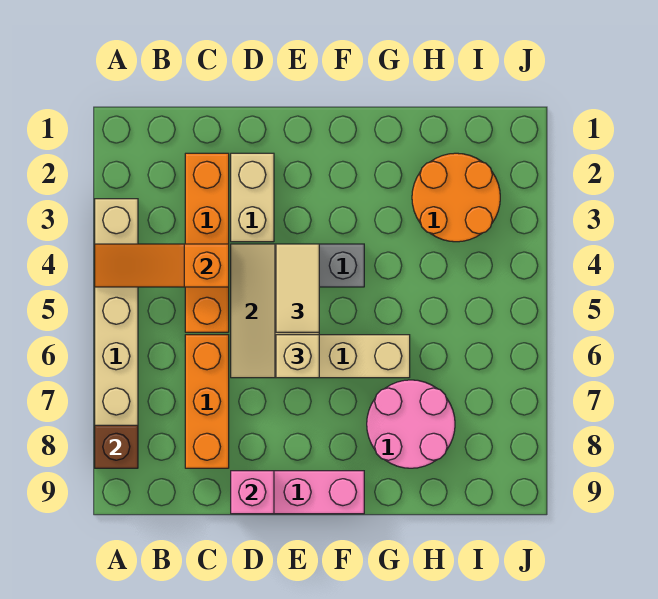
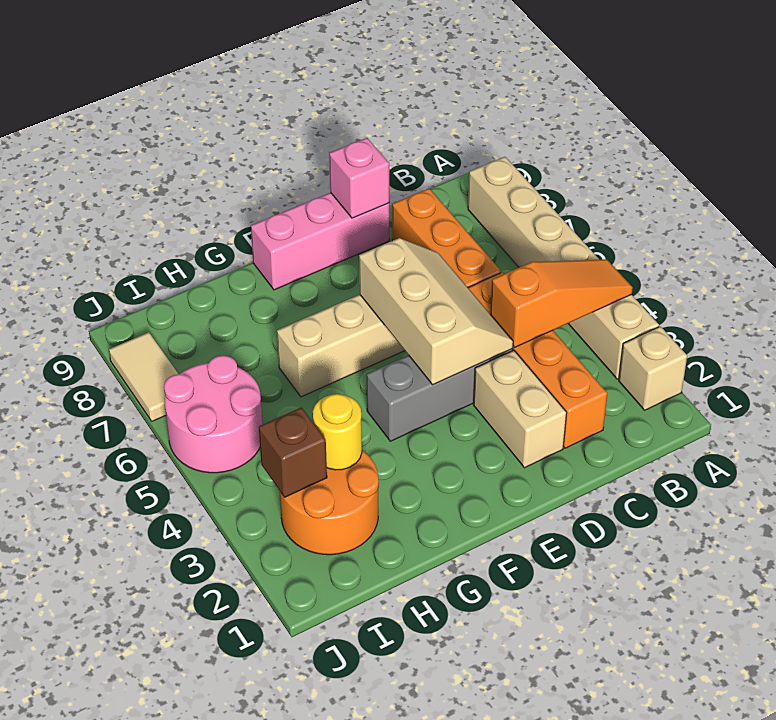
brown brick A8 level 2 -> brown brick I3 level 2
tan tile E4:E5 level 3 -> tan tile J7:J8 level 1
tan brick E6 level 3 -> tan brick A2 level 1
pink round brick G7:H8 level 1 -> pink round brick I5:J6 level 1
none -> yellow round brick H3 level 2

